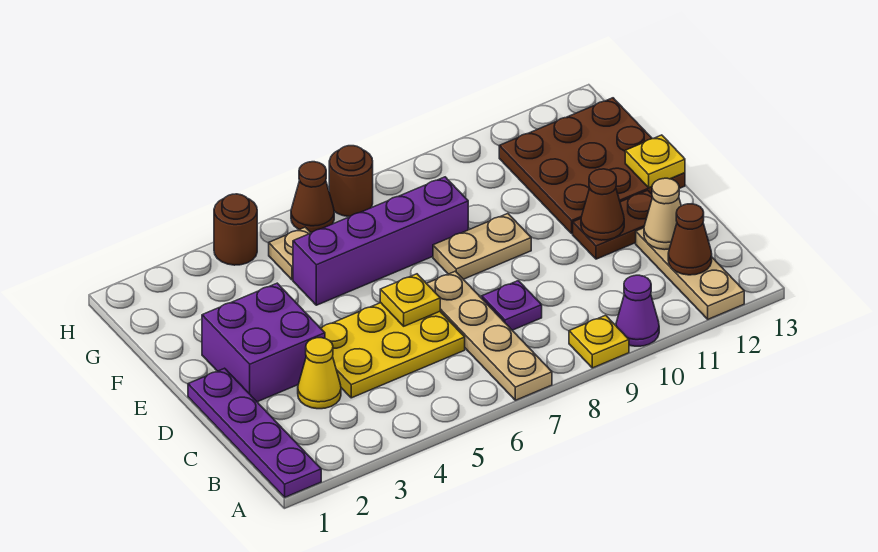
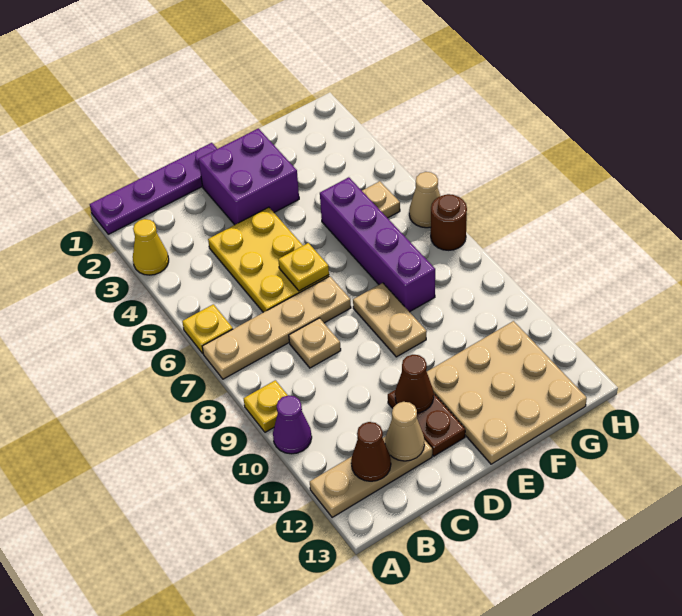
yellow cone C3 level 1 -> yellow cone A3 level 1
purple plate C8 level 1 -> tan plate C8 level 1
brown plate E11:G13 level 1 -> tan plate E11:G13 level 1
yellow plate E13 level 2 -> yellow plate A6 level 1
brown round brick H4 level 1 -> none
brown cone H6 level 1 -> tan cone H6 level 1

